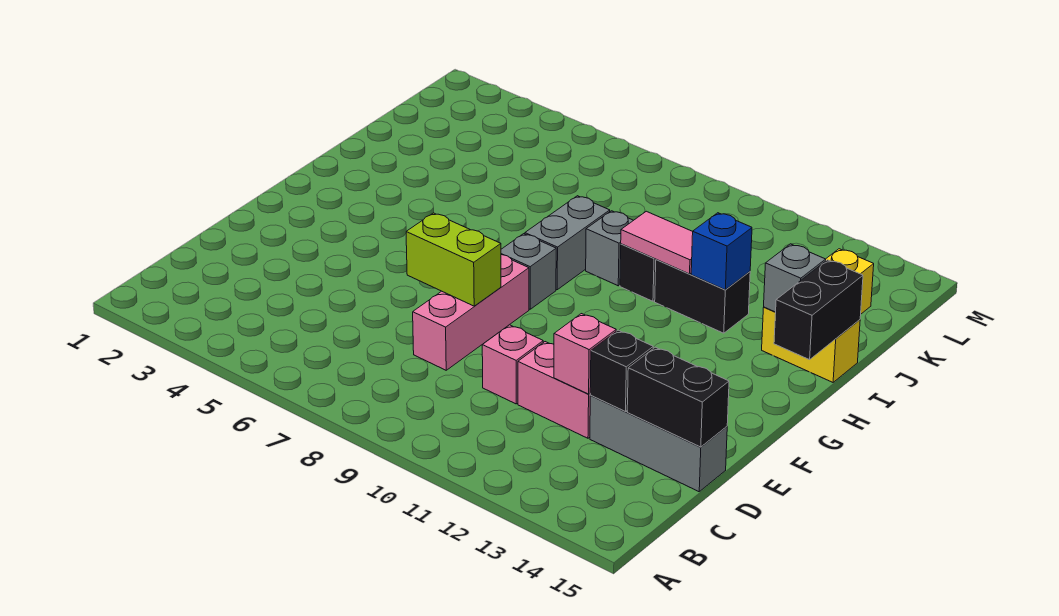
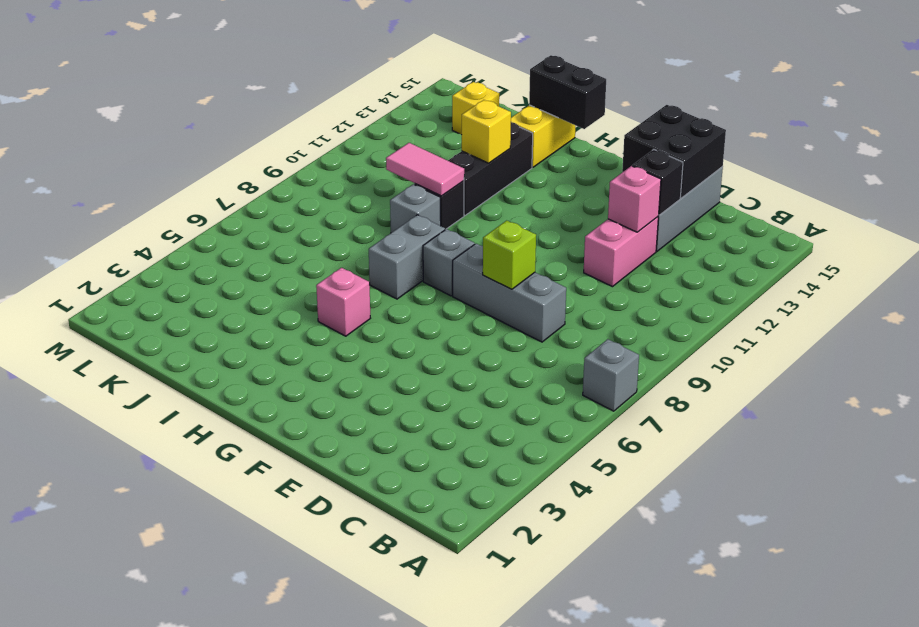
pink brick D8:F8 level 1 -> grey brick D8:F8 level 1
pink brick D10 level 1 -> pink brick H5 level 1
black brick D14:D15 level 2 -> black brick D14:E15 level 2
lime brick E7:E8 level 2 -> lime brick E8 level 2
grey brick H8:I8 level 1 -> grey brick H7:H8 level 1
pink tile I10:I11 level 2 -> pink tile I10:J10 level 2
black brick I11:I12 level 1 -> black brick I11:I13 level 1
blue brick I12 level 2 -> yellow brick I12 level 2
grey brick I14 level 2 -> grey brick A7 level 1

